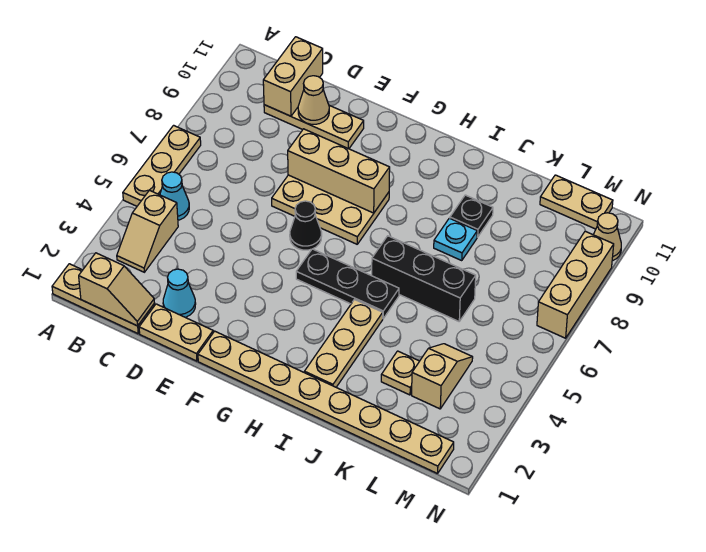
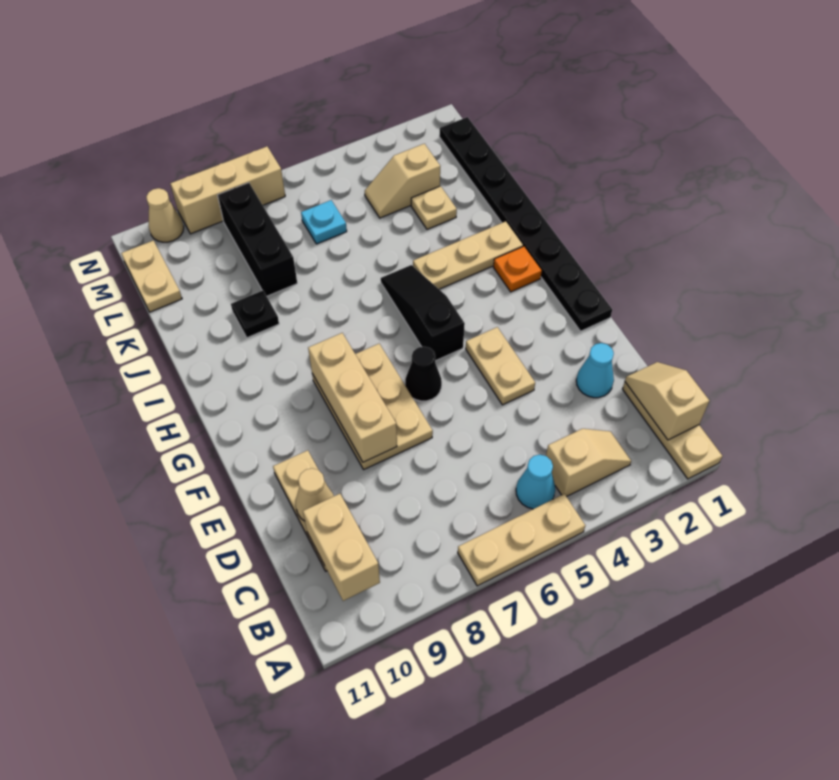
tan brick C10:C11 level 2 -> tan brick B10:C10 level 2
tan plate D1:E1 level 1 -> tan plate E4:F4 level 1
tan plate F1:M1 level 1 -> black plate F1:M1 level 1
black plate G5:I5 level 1 -> black slope G5:I5 level 1 top G
none -> orange plate H2 level 1
black brick I6:K6 level 1 -> black brick K8:M8 level 1
cyan plate J8 level 1 -> cyan plate L6 level 1

